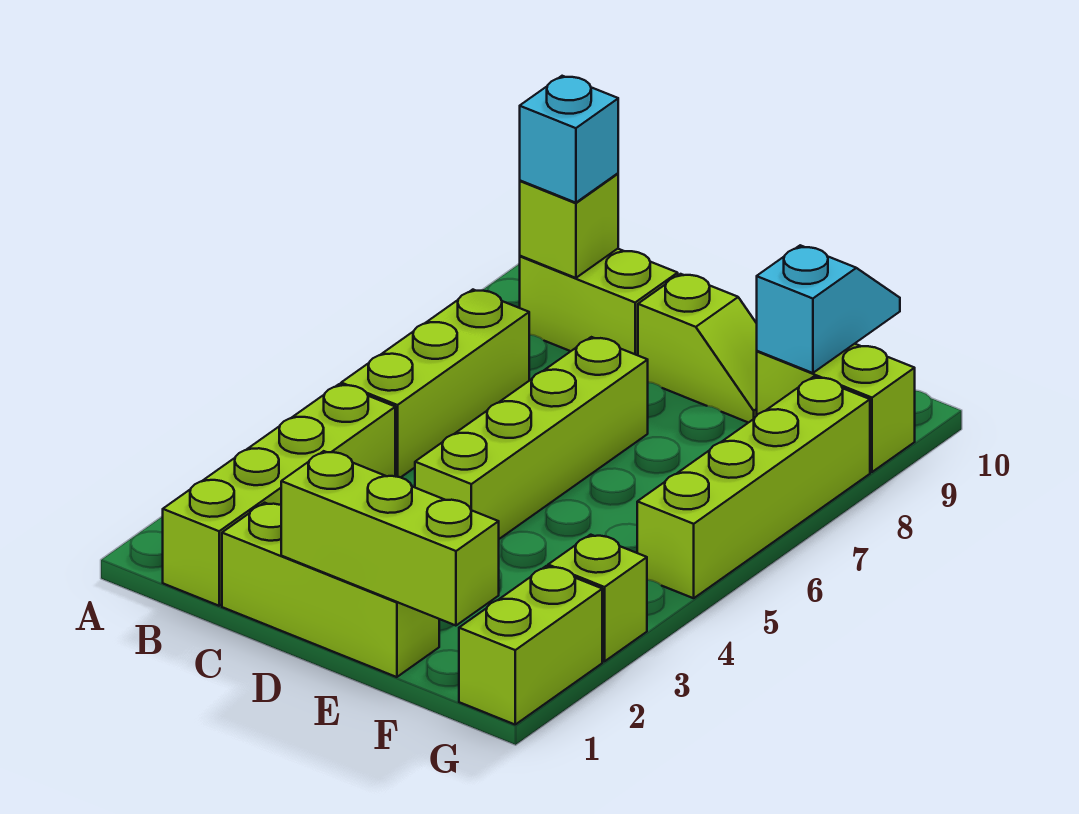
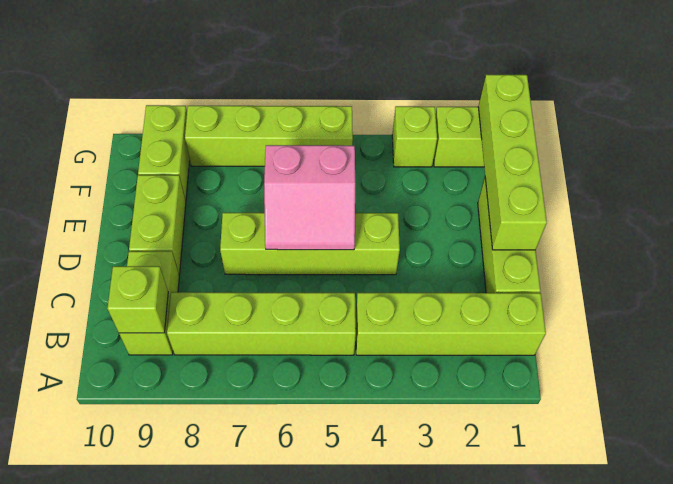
lime brick B5:B7 level 1 -> lime brick B5:B8 level 1
cyan brick B9 level 3 -> none
lime brick D1:F1 level 2 -> lime brick D1:G1 level 2
none -> pink slope D5:E6 level 2 top E
lime slope D9:E9 level 1 top D -> lime brick D9:E9 level 1
cyan slope F9:F10 level 2 top 9 -> none

